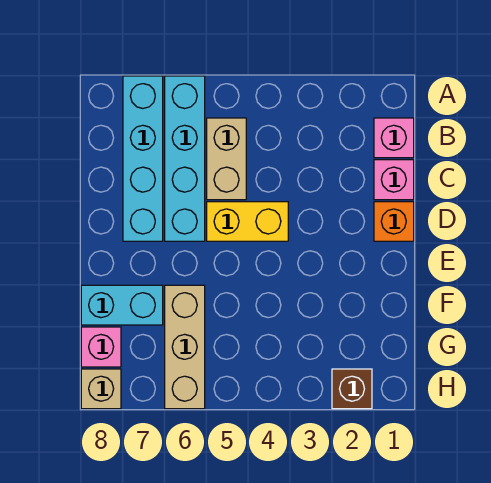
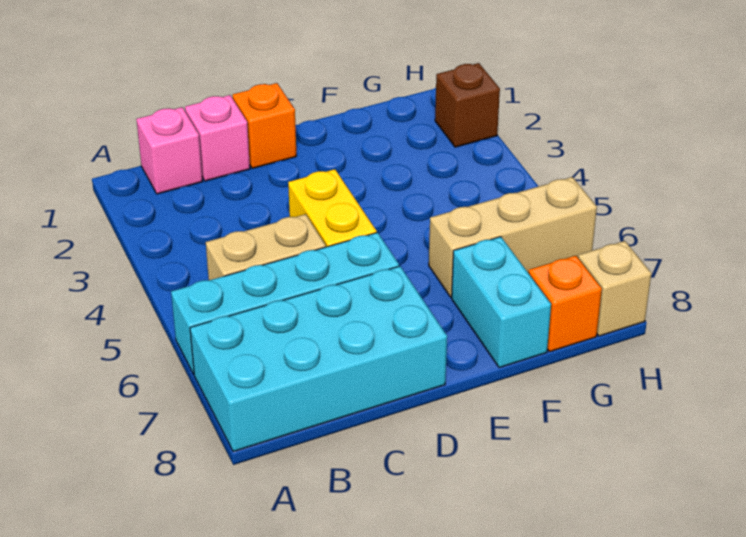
cyan brick A7:D7 level 1 -> cyan brick A7:D8 level 1
pink brick G8 level 1 -> orange brick G8 level 1

